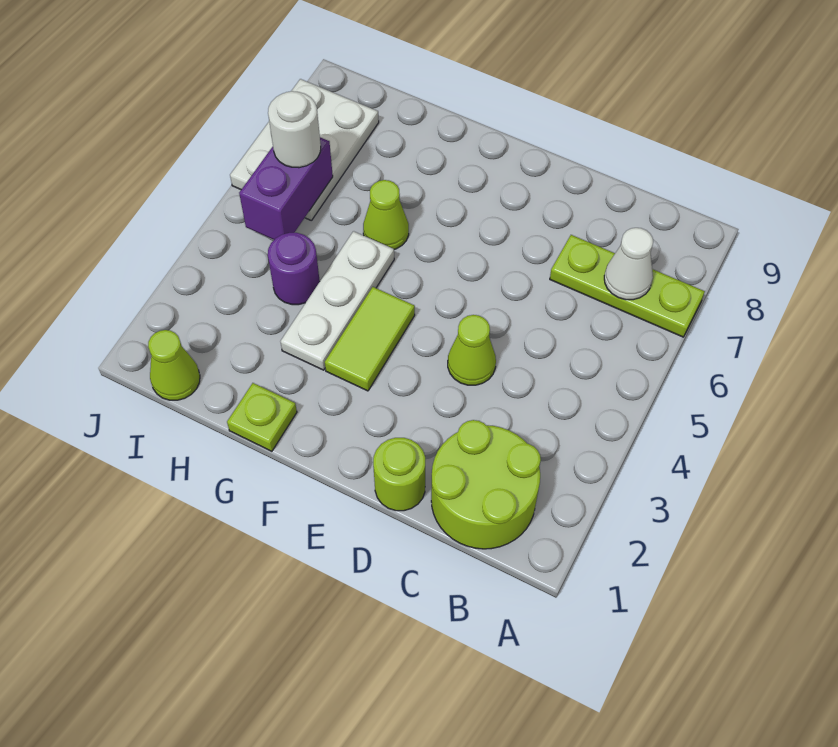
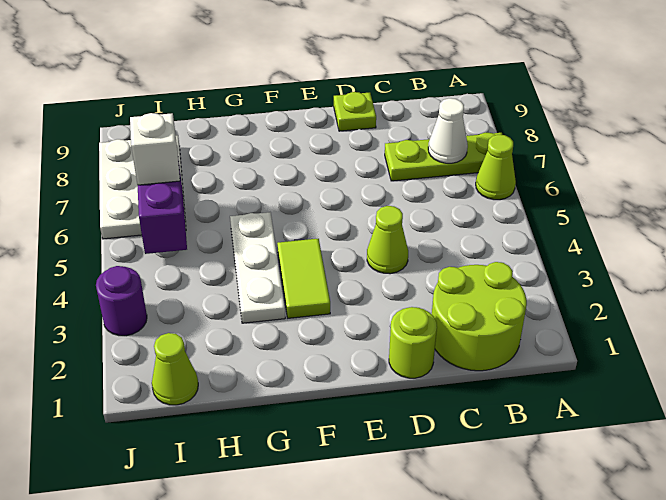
lime plate G1 level 1 -> lime plate D9 level 1
lime cone G6 level 1 -> lime cone A6 level 1
purple round brick H4 level 1 -> purple round brick J3 level 1
white round brick I6 level 3 -> white brick I6 level 3

